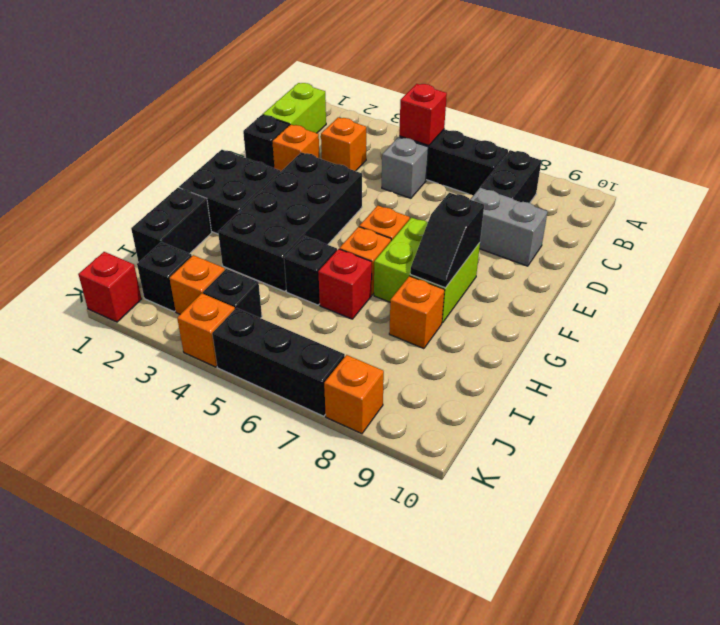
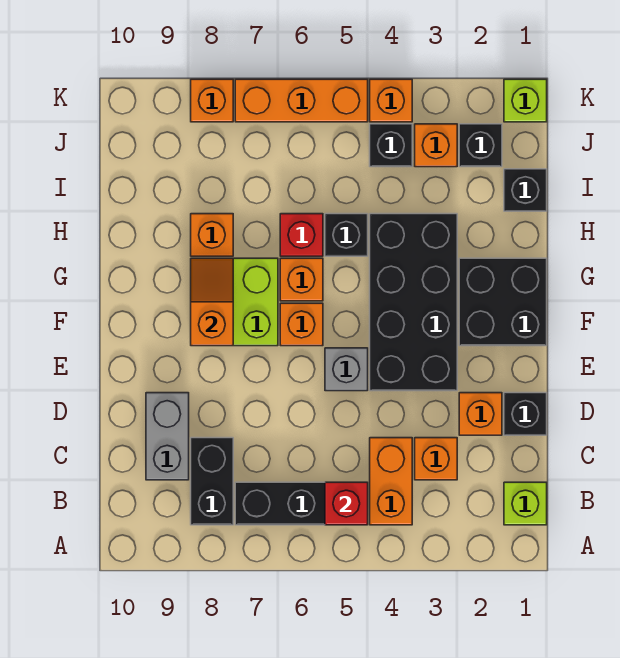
lime brick B1:C1 level 1 -> lime brick B1 level 1
none -> orange brick B4:C4 level 1
grey brick C5 level 1 -> grey brick E5 level 1
grey brick D8:D9 level 1 -> grey brick C9:D9 level 1
black slope F8:G8 level 2 top F -> orange slope F8:G8 level 2 top F
black brick H1:I1 level 1 -> black brick I1 level 1
red brick K1 level 1 -> lime brick K1 level 1
black brick K5:K7 level 1 -> orange brick K5:K7 level 1

